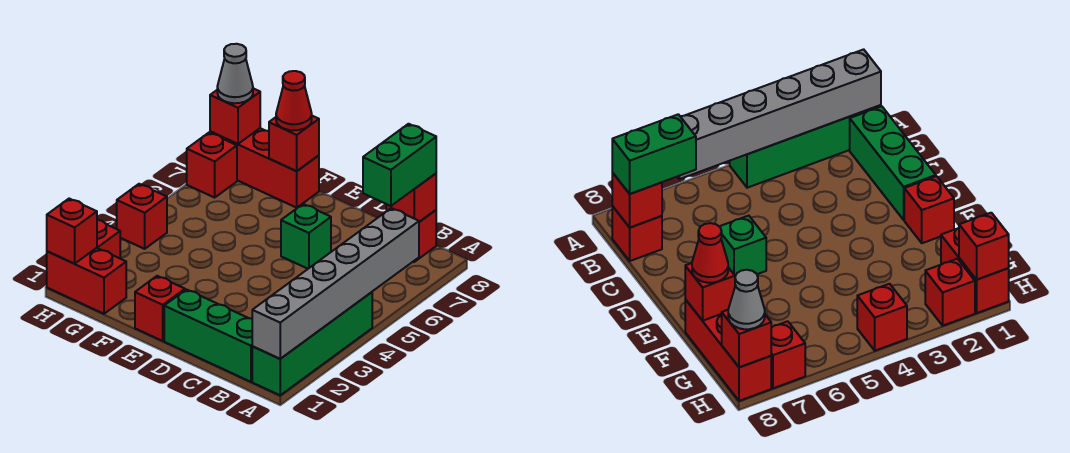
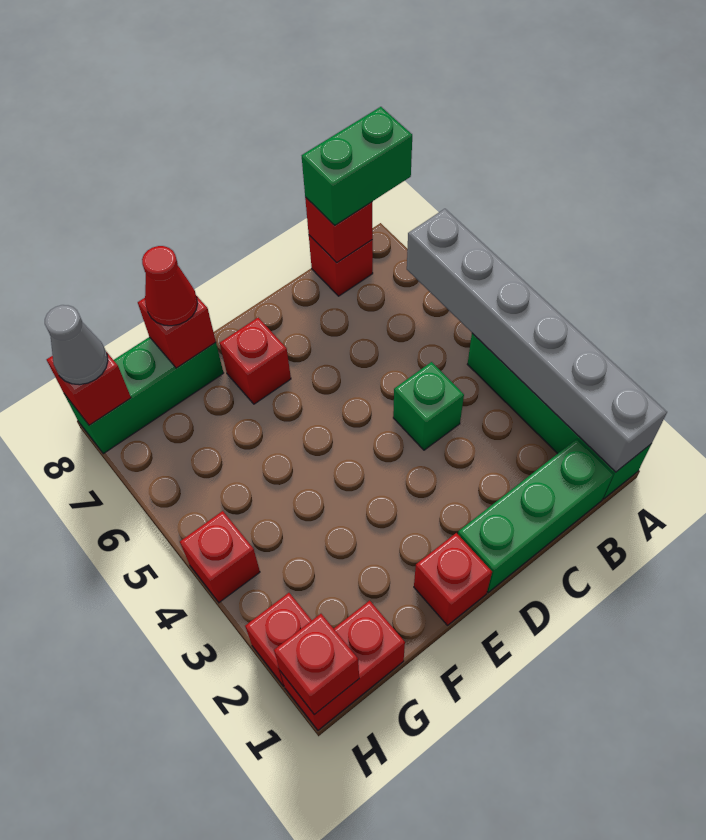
green brick B7:B8 level 3 -> green brick A8:B8 level 3
green brick D6 level 1 -> green brick C4 level 1
red brick F8:H8 level 1 -> green brick F8:H8 level 1
red brick H7 level 1 -> red brick E7 level 1

